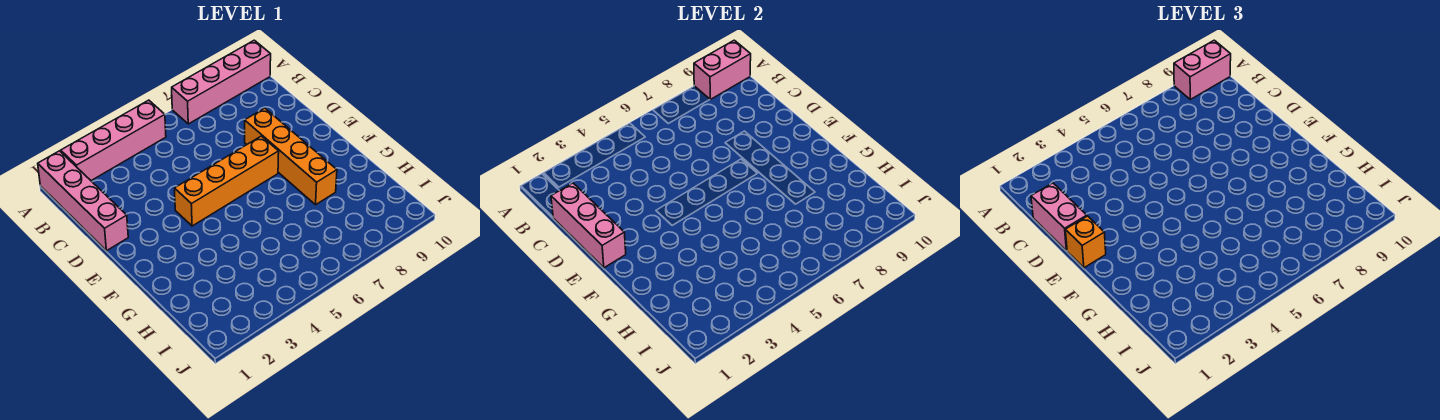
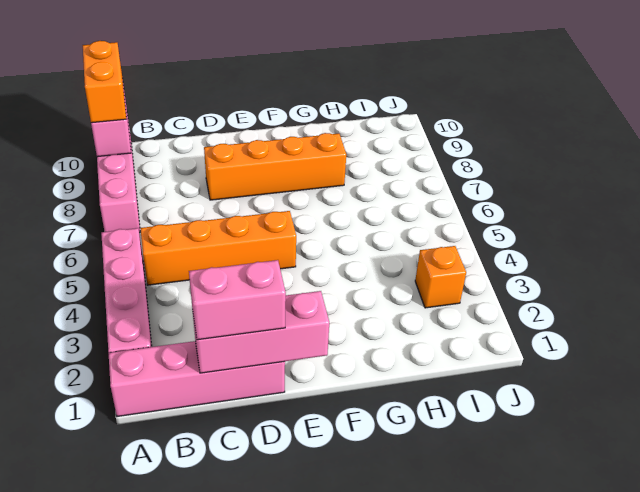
pink brick A9:A10 level 3 -> orange brick A9:A10 level 3
orange brick E1 level 3 -> orange brick I3 level 1
orange brick E4:E7 level 1 -> orange brick B5:E5 level 1

